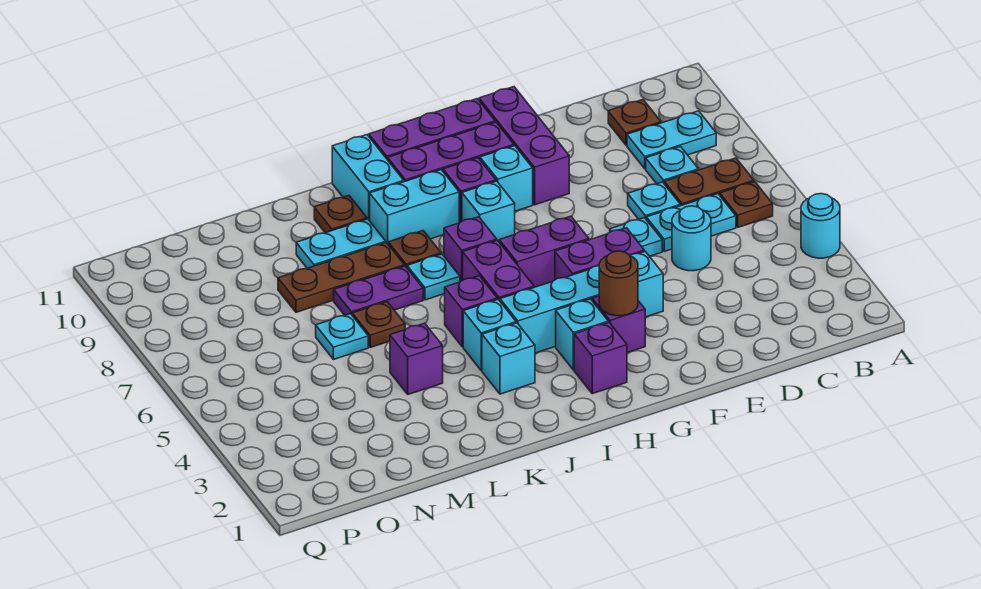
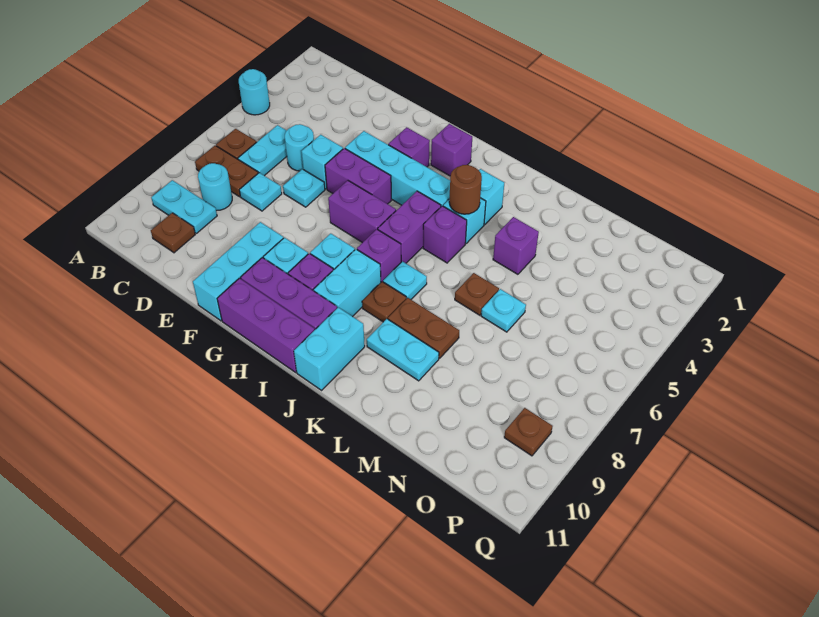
cyan plate C6:D6 level 1 -> cyan plate C5:C6 level 1
cyan plate C8 level 1 -> cyan round brick C8 level 1
purple brick F9:F11 level 1 -> cyan brick F9:F11 level 1
brown round brick G3 level 2 -> brown round brick J4 level 2
cyan brick H3 level 1 -> cyan brick E5 level 1
cyan brick I9:J9 level 1 -> cyan brick I8:I9 level 1
purple plate K7:L7 level 1 -> none
brown plate K8:M8 level 1 -> brown plate K8:L8 level 1
brown plate K10 level 1 -> brown plate P9 level 1

